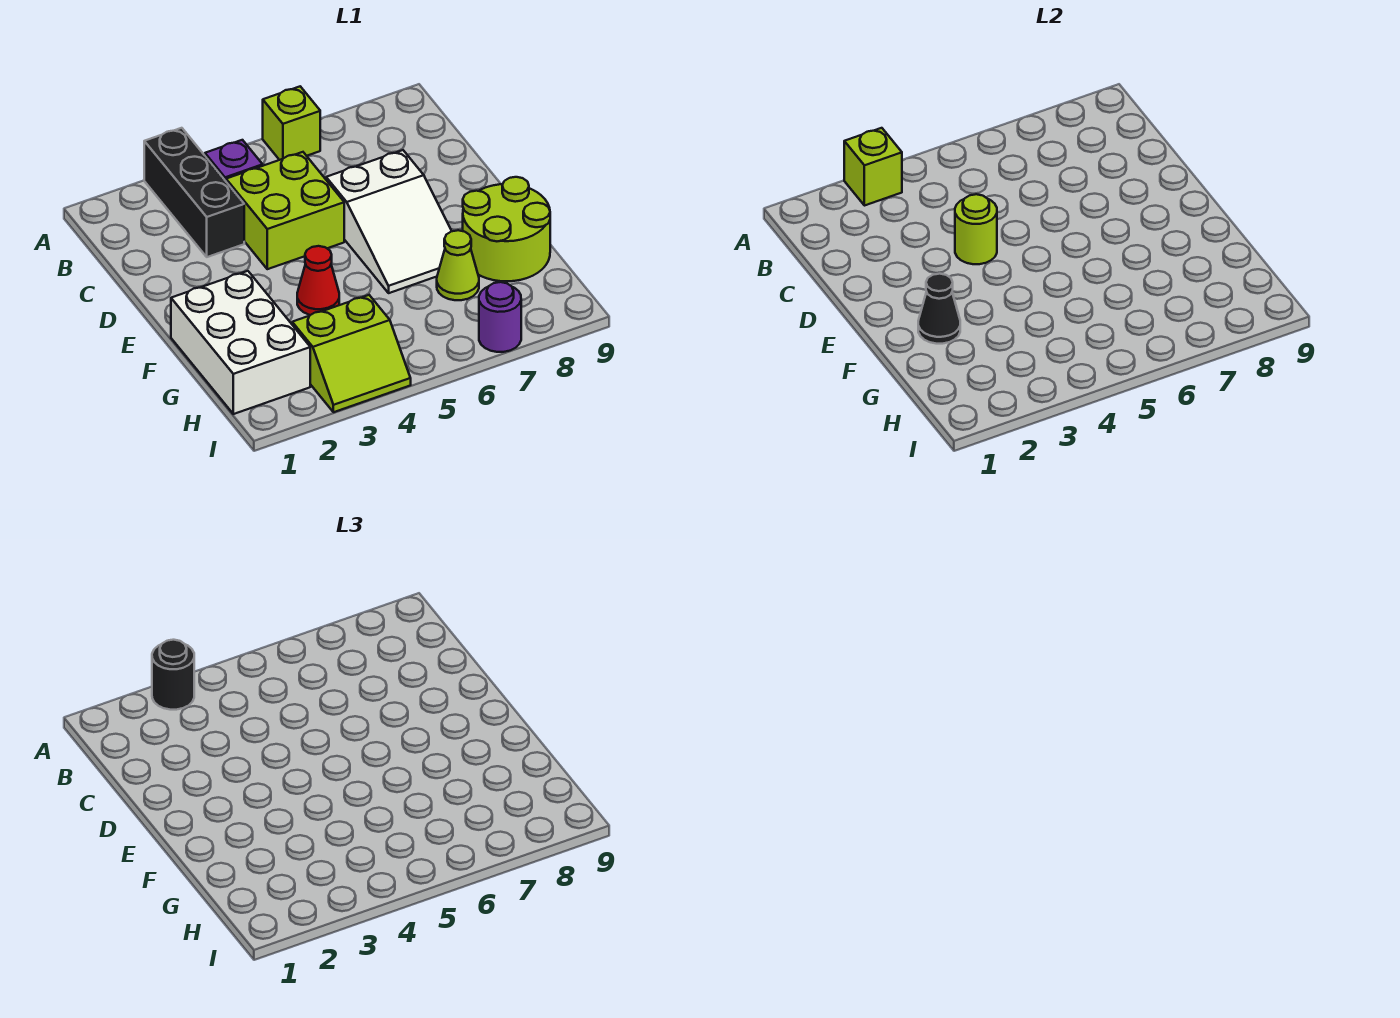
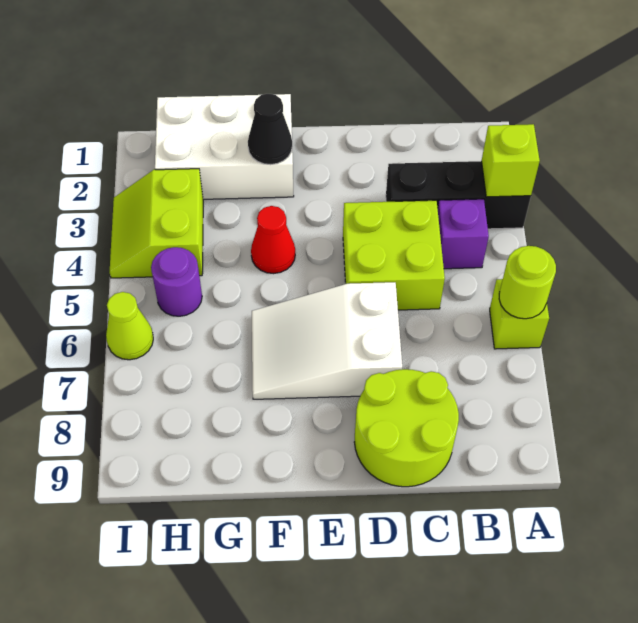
black round brick A3 level 3 -> none
lime round brick D4 level 2 -> lime round brick A6 level 2
lime round brick F8:G9 level 1 -> lime round brick C8:D9 level 1
lime cone G7 level 1 -> lime cone I6 level 1
purple round brick I7 level 1 -> purple round brick H5 level 1

